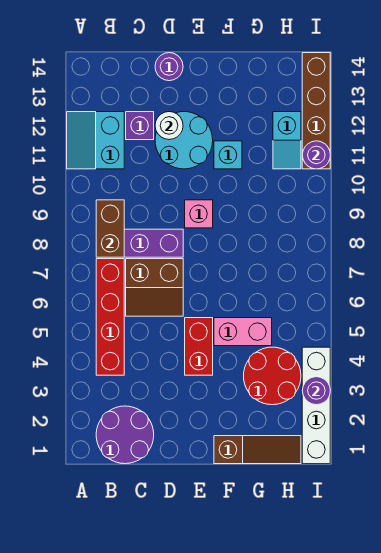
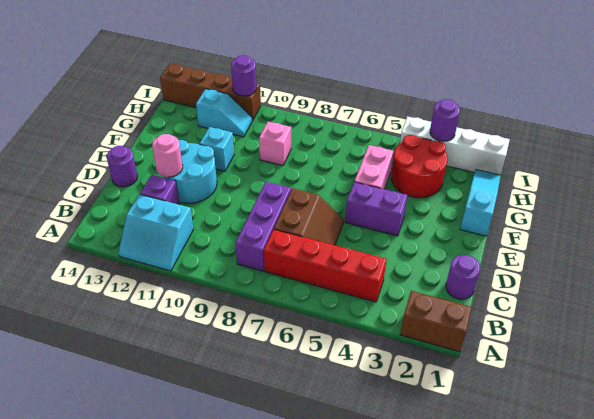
purple round brick B1:C2 level 1 -> purple round brick C1 level 1
brown brick B8:B9 level 2 -> brown brick A1:A2 level 1
white round brick D12 level 2 -> pink round brick D12 level 2
red brick E4:E5 level 1 -> purple brick E4:E5 level 1
pink brick E9 level 1 -> pink brick G9 level 1
brown slope F1:H1 level 1 top F -> cyan slope F1:H1 level 1 top F

